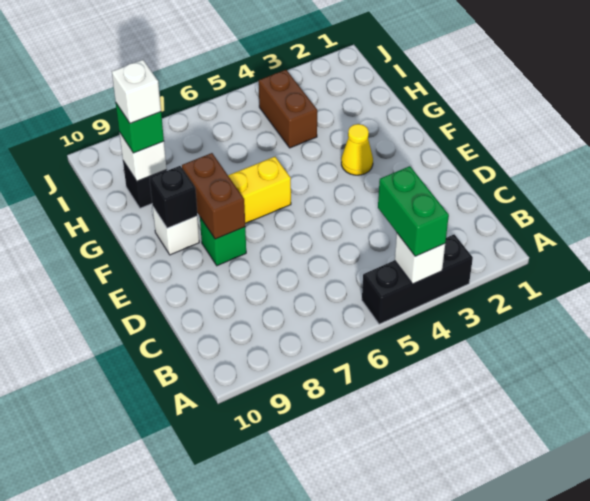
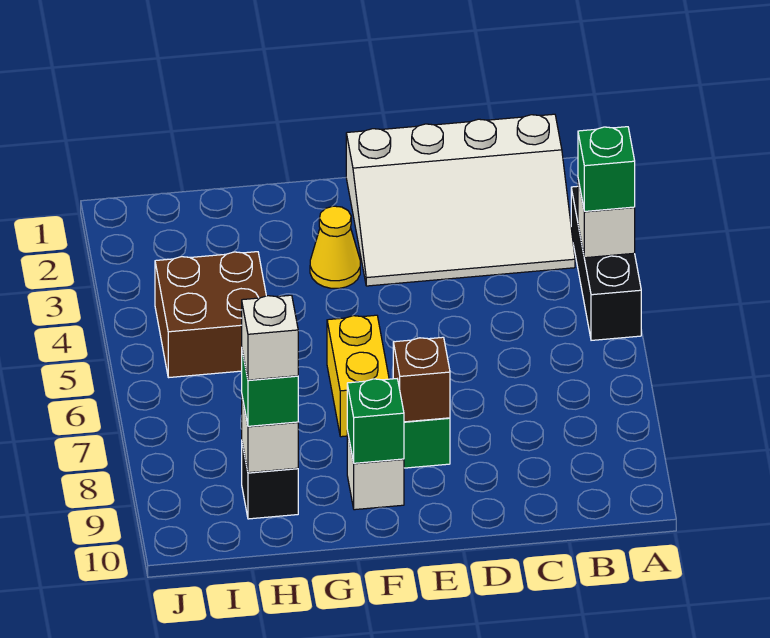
green brick A4:B4 level 3 -> green brick A4 level 3
none -> white slope B1:E3 level 1 top 1
brown brick E8:F8 level 2 -> brown brick E8 level 2
black brick F9 level 2 -> green brick F9 level 2
brown brick H4:I4 level 1 -> brown brick H4:I5 level 1

